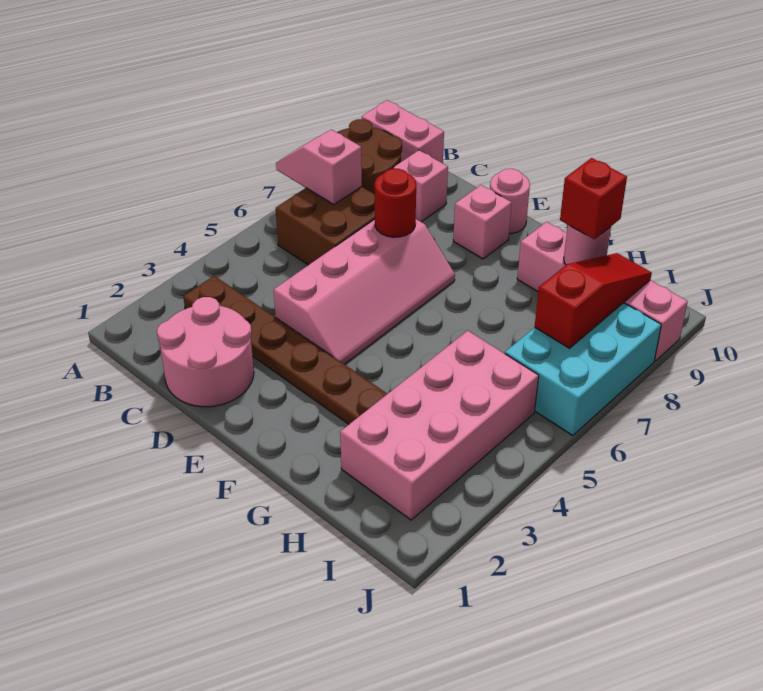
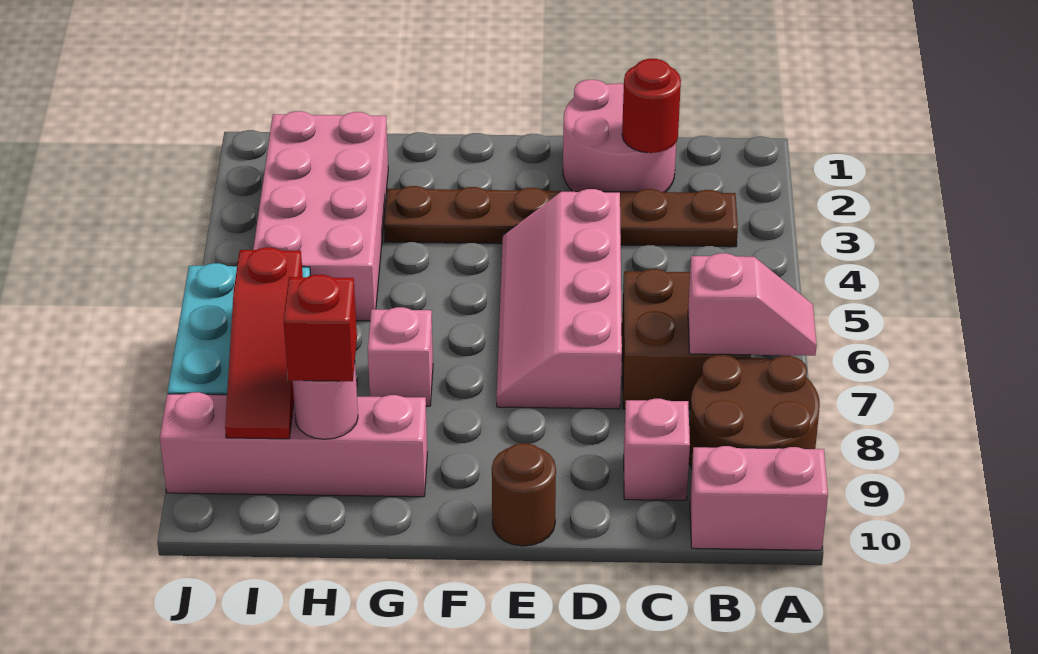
red round brick D7 level 2 -> red round brick C2 level 2
pink brick E9 level 1 -> pink brick G7 level 1
pink round brick E10 level 1 -> brown round brick E10 level 1

